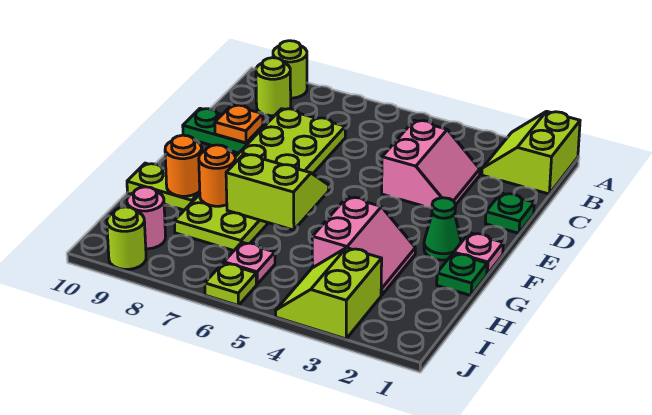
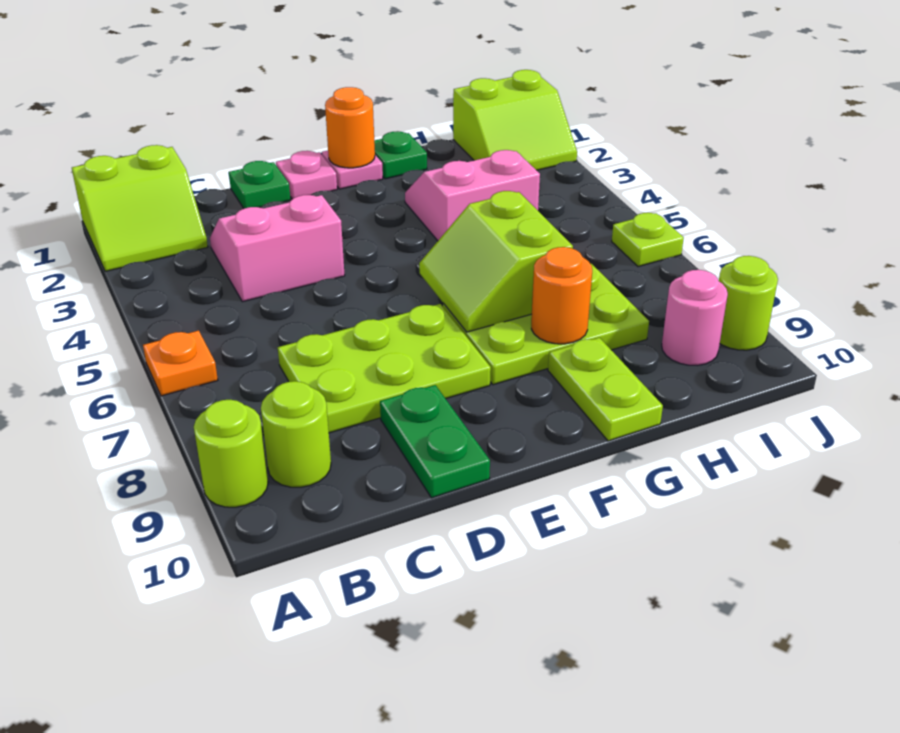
orange plate D9 level 2 -> orange plate A6 level 1
green cone F2 level 1 -> none
orange round brick G9 level 2 -> orange round brick F1 level 2
lime slope I3:J4 level 1 top 3 -> lime slope I1:J2 level 1 top 1
pink plate I6 level 1 -> pink plate E1 level 1

